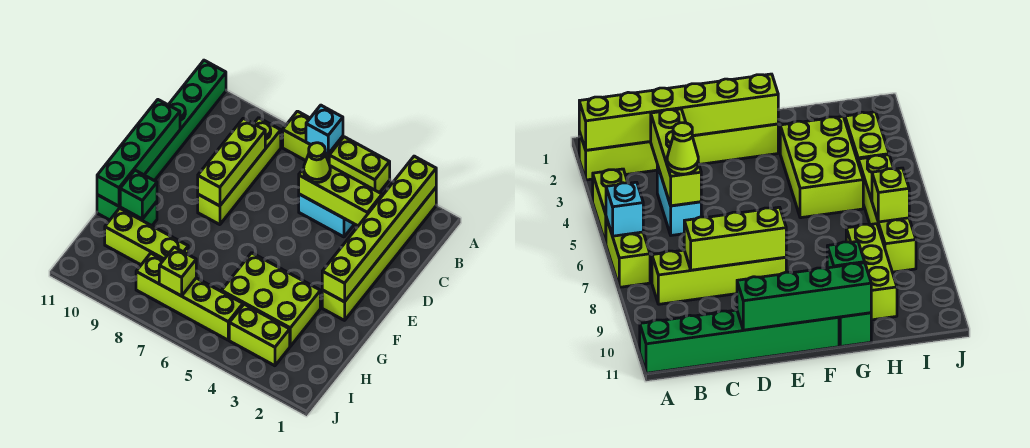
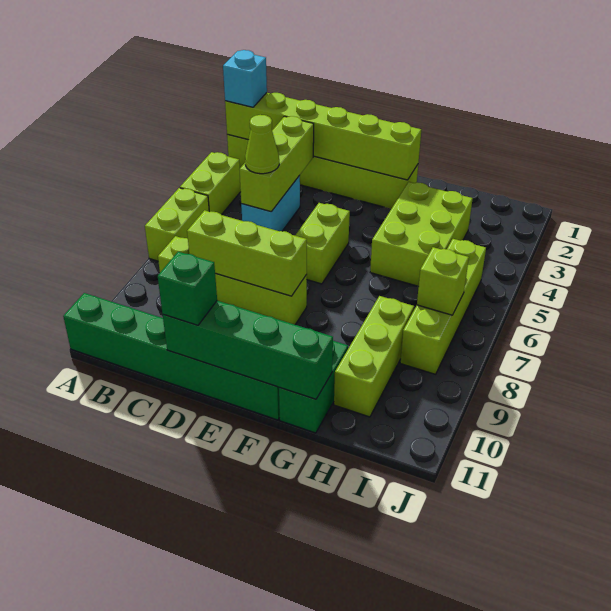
cyan brick A6 level 2 -> cyan brick A2 level 3
green brick G10 level 2 -> green brick D11 level 3
lime brick I3:I4 level 1 -> lime brick E5:E6 level 1

